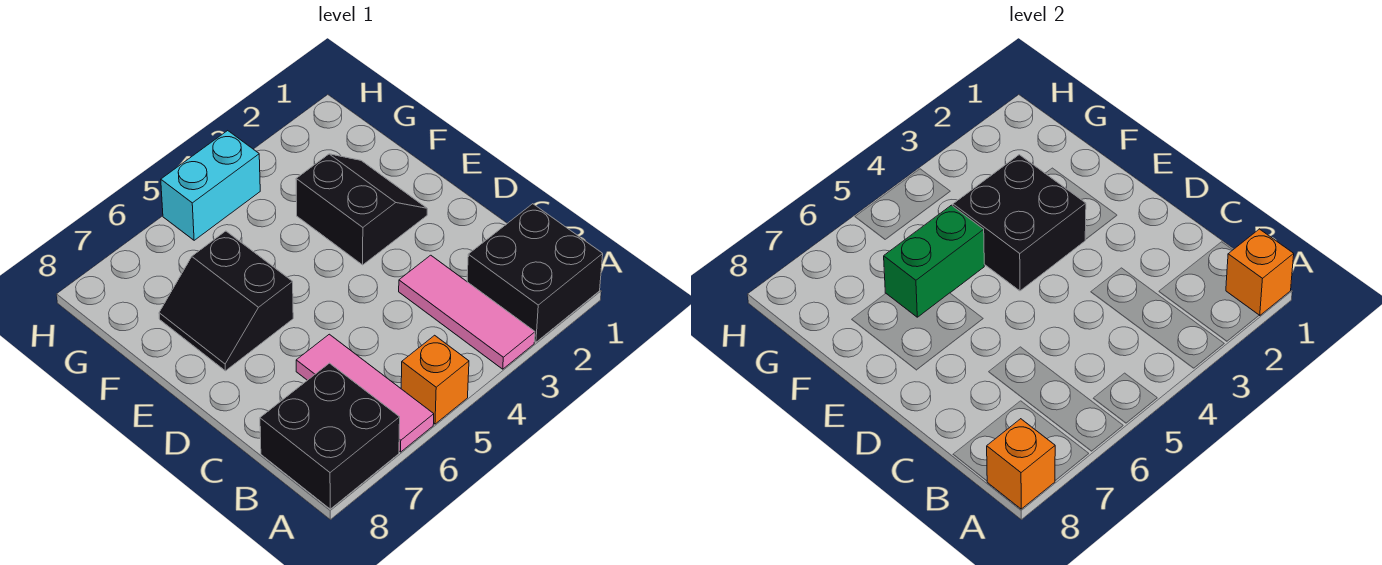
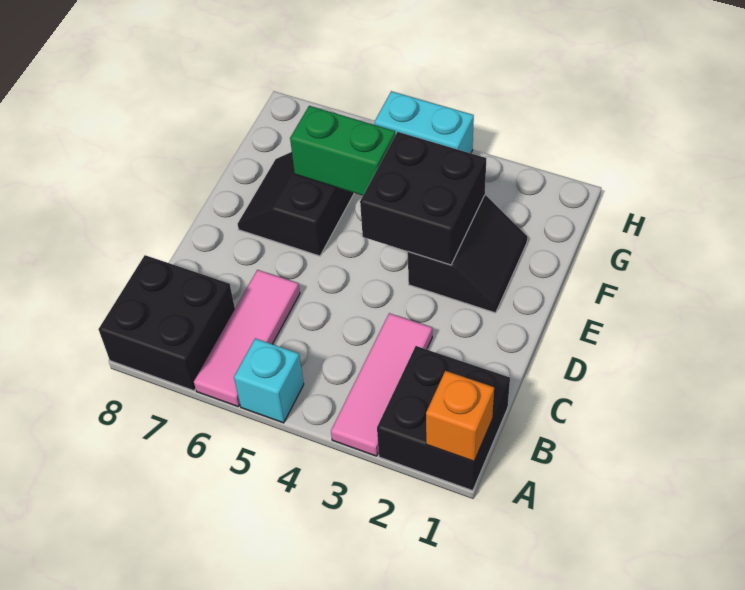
orange brick A5 level 1 -> cyan brick A5 level 1
orange brick A8 level 2 -> none

